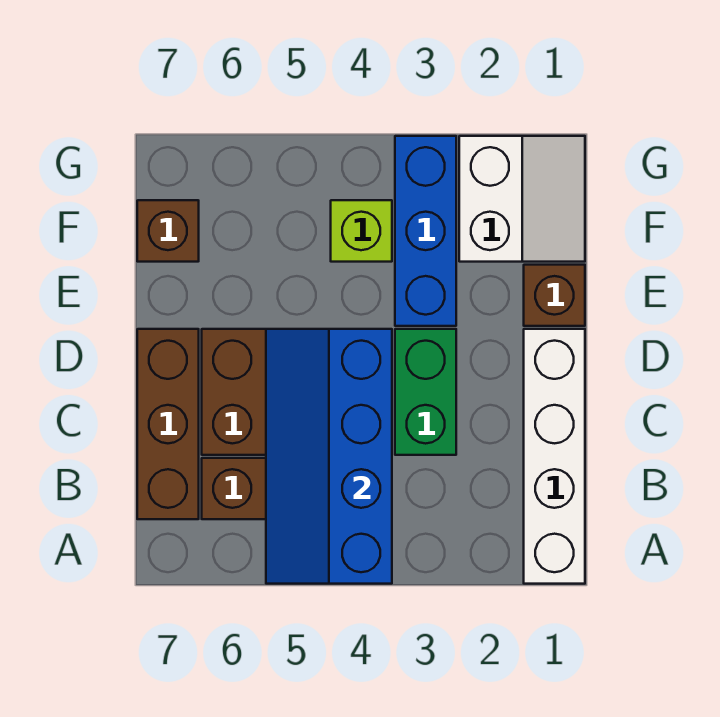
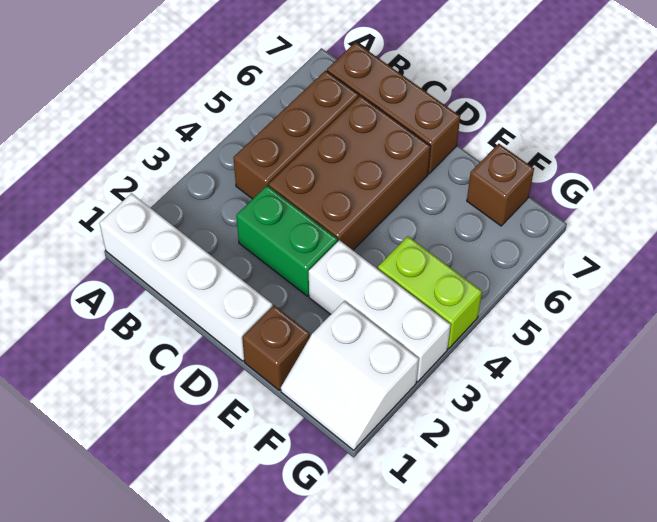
blue slope A4:D5 level 2 top 4 -> none
blue brick E3:G3 level 1 -> white brick E3:G3 level 1
lime brick F4 level 1 -> lime brick F4:G4 level 1

